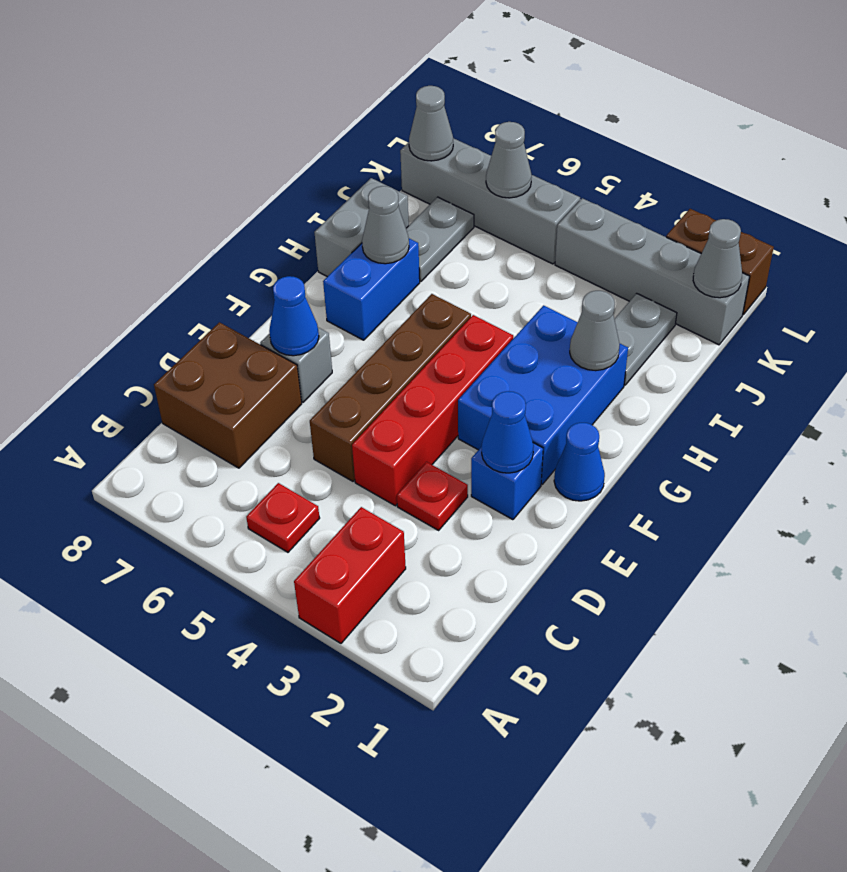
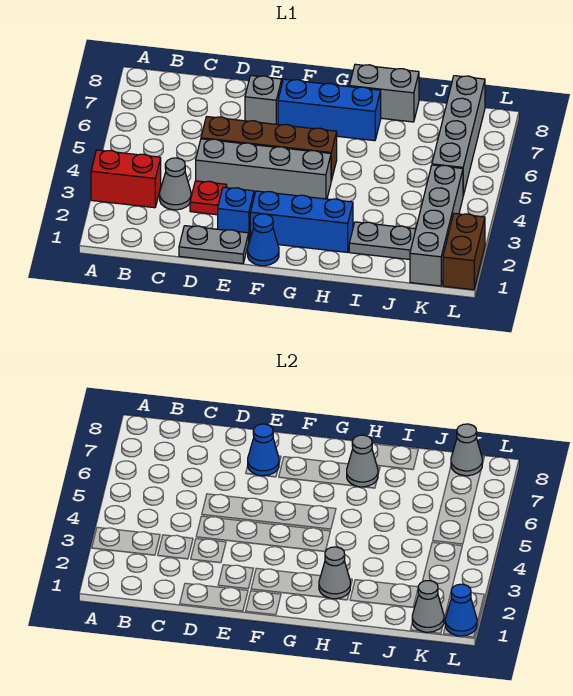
red plate B5 level 1 -> none
brown brick C7:D8 level 1 -> none
red brick D4:G4 level 1 -> grey brick D4:G4 level 1
blue cone E2 level 2 -> blue cone L1 level 2
blue brick F2:H3 level 1 -> blue brick F2:H2 level 1
blue brick G7:H7 level 1 -> blue brick F7:H7 level 1
grey plate I7:J7 level 1 -> grey plate D1:E1 level 1
grey cone K6 level 2 -> grey cone C3 level 1

